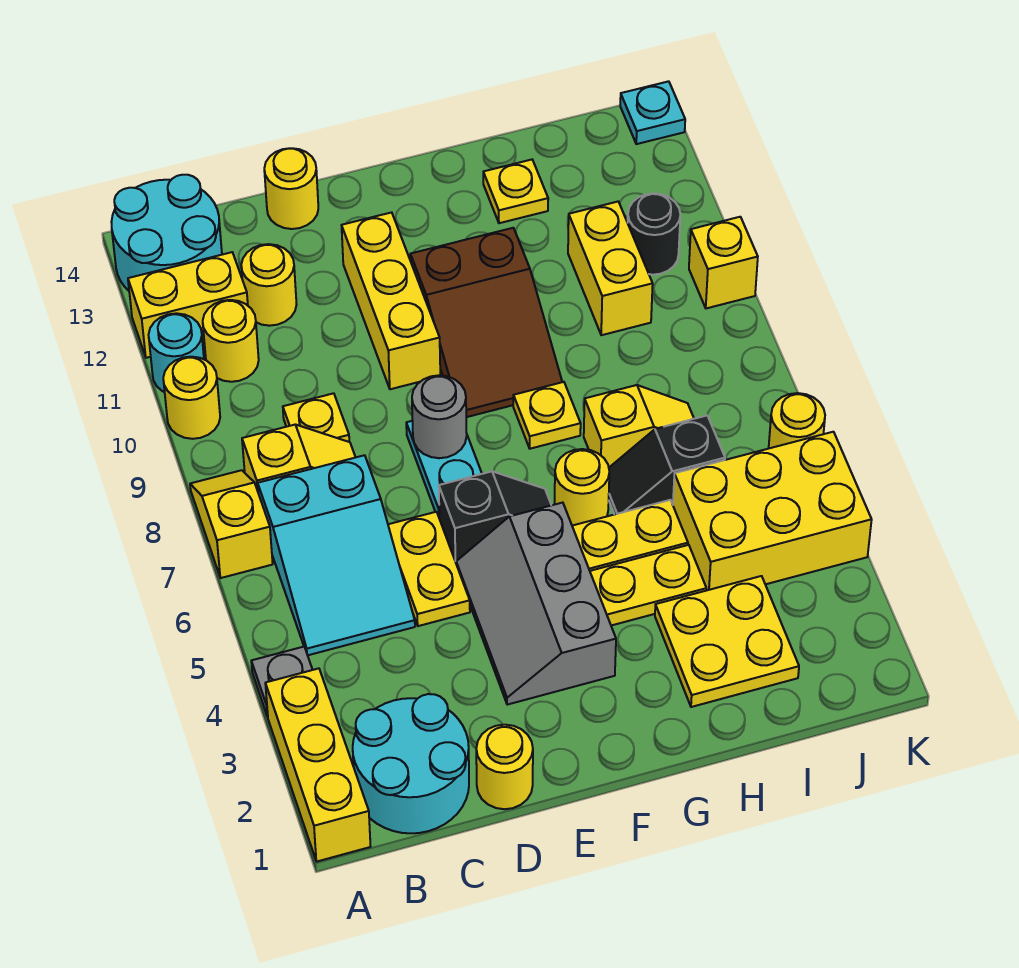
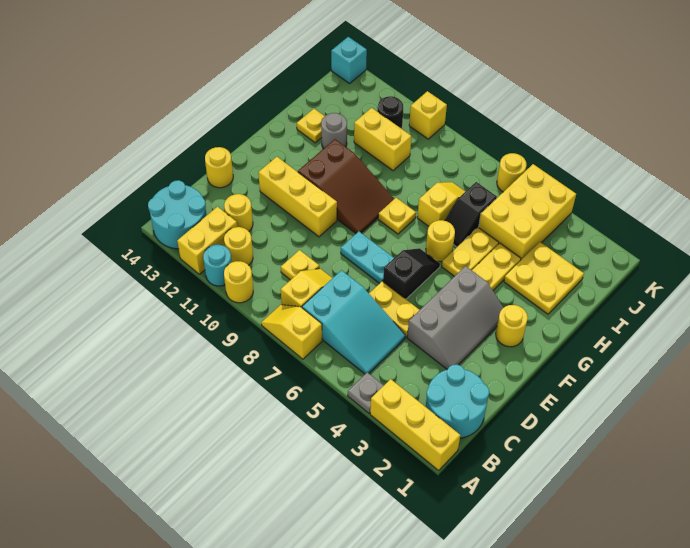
yellow round brick D1 level 1 -> yellow round brick F2 level 1
grey slope E3:F5 level 1 top F -> grey slope D3:F4 level 1 top 4
grey round brick E8 level 2 -> grey round brick H12 level 1
cyan plate K14 level 1 -> cyan brick K14 level 1

